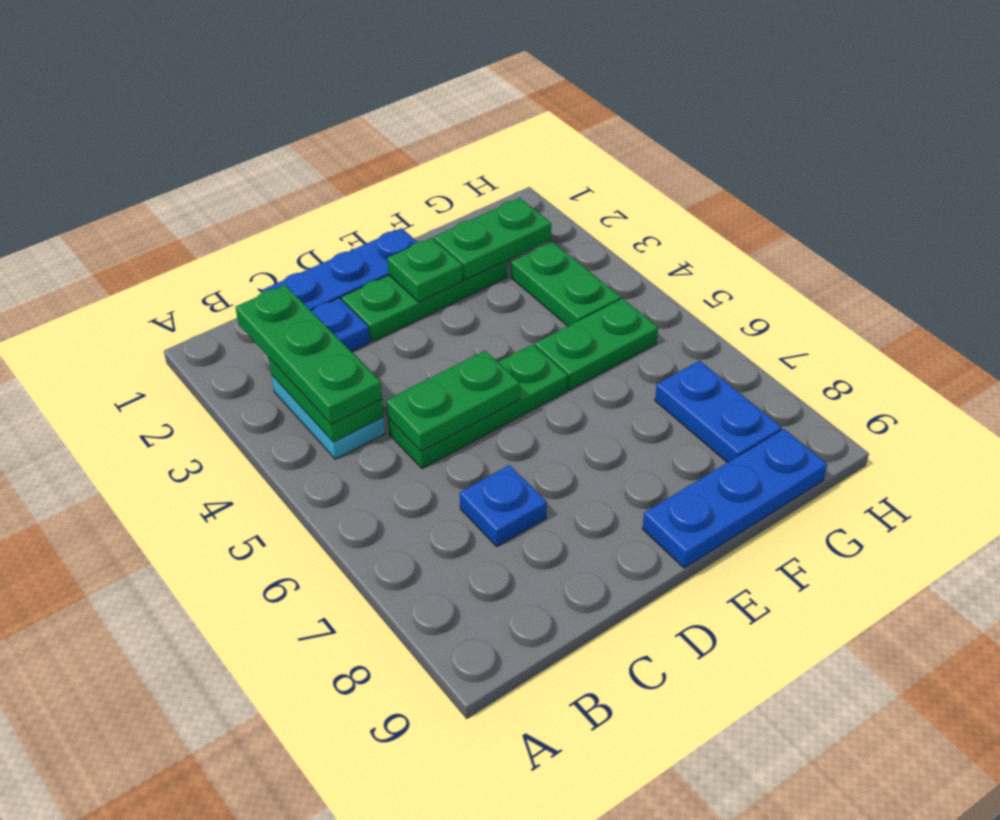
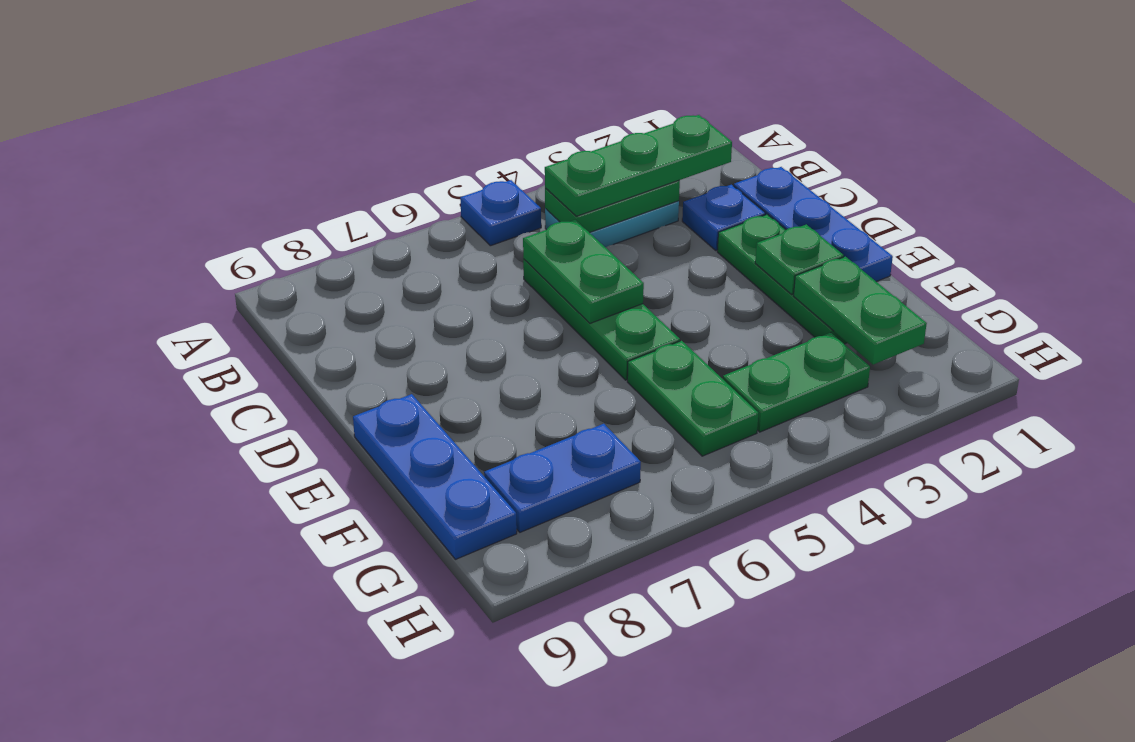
blue plate C7 level 1 -> blue plate A5 level 1

